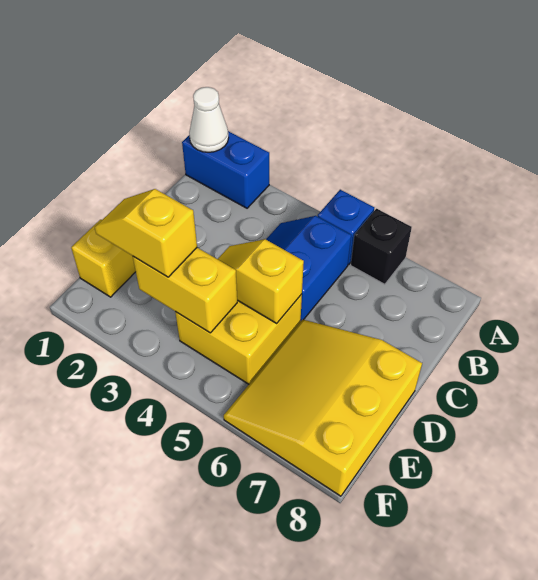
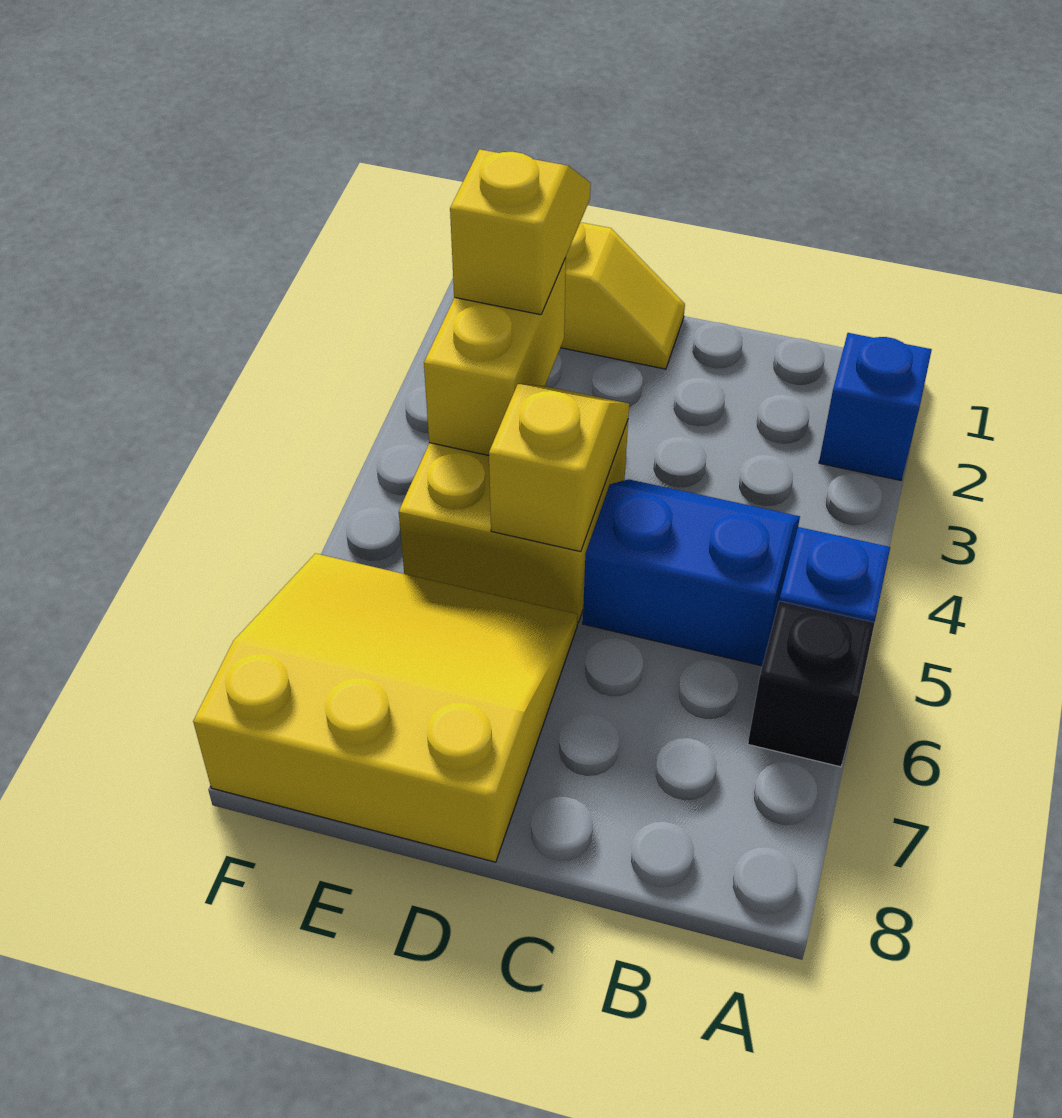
blue brick A1:A2 level 1 -> blue brick A2 level 1
white cone A1 level 2 -> none

